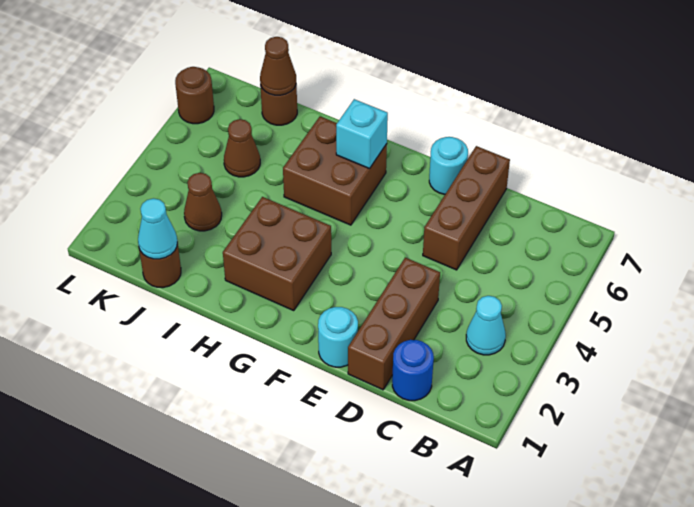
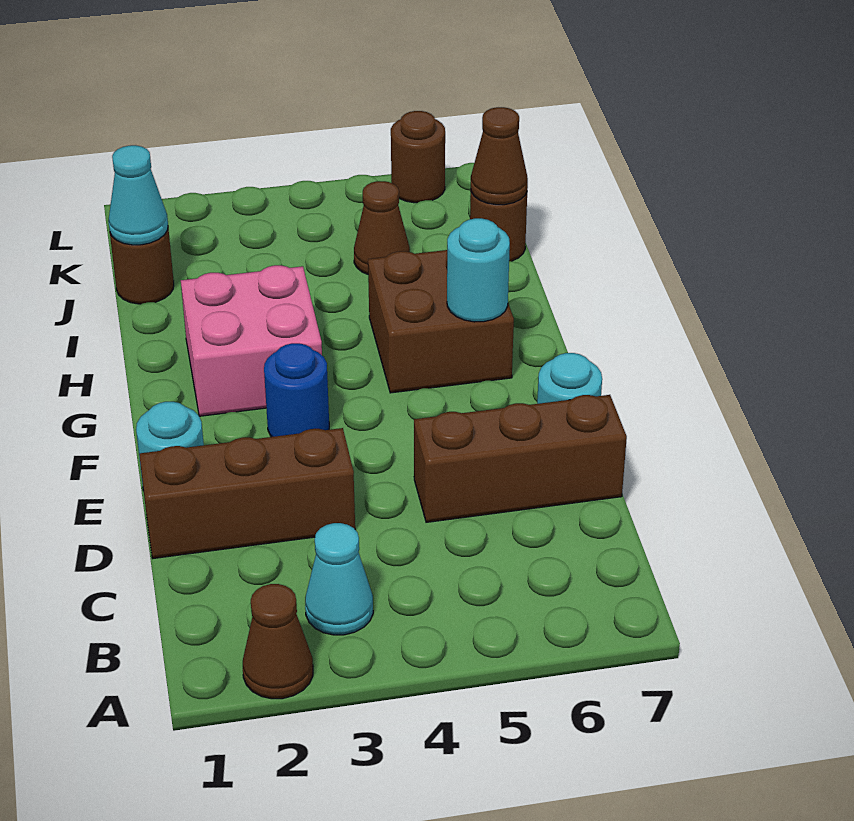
blue round brick C1 level 1 -> blue round brick F3 level 1
brown brick G2:H3 level 1 -> pink brick G2:H3 level 1
cyan brick G6 level 2 -> cyan round brick G6 level 2
brown cone J3 level 1 -> brown cone A2 level 1

